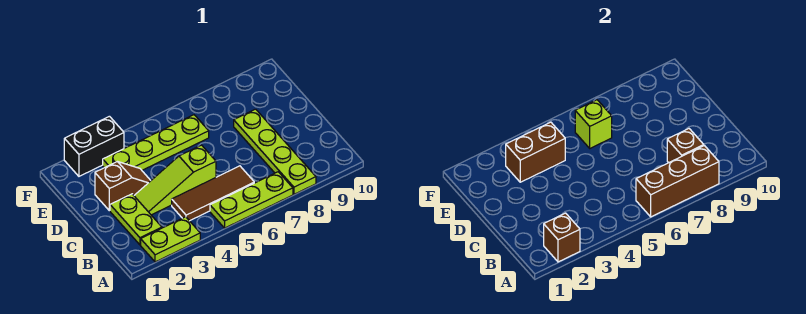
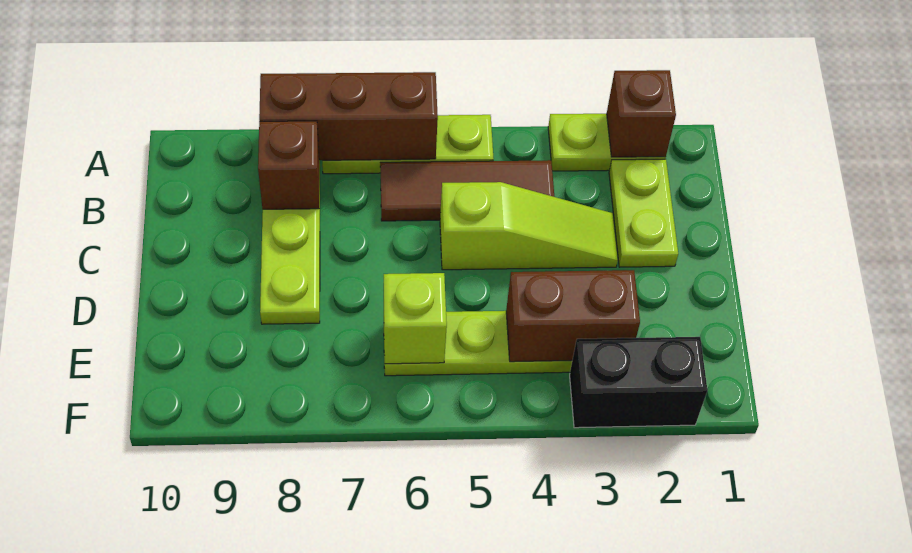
brown slope D2:D3 level 1 top 2 -> none

